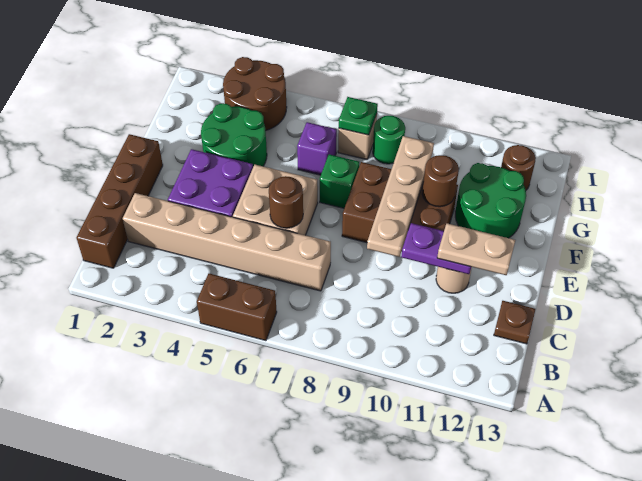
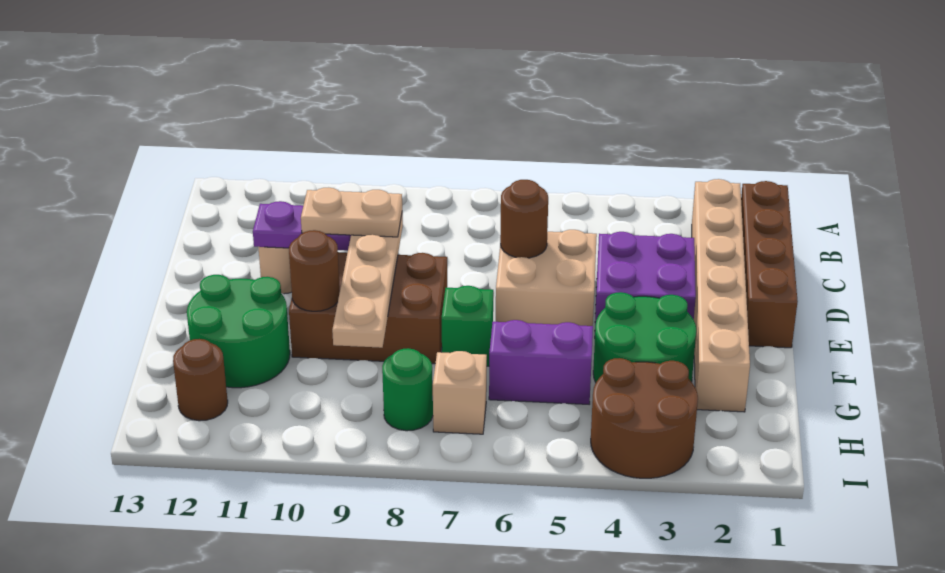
brown brick A5:A6 level 1 -> none
tan brick C2:C7 level 1 -> tan brick B2:G2 level 1
brown plate C13 level 1 -> none
tan plate D11:D12 level 3 -> tan plate D9:D10 level 3
purple brick G6 level 1 -> purple brick G5:G6 level 1
green plate H7 level 2 -> none

